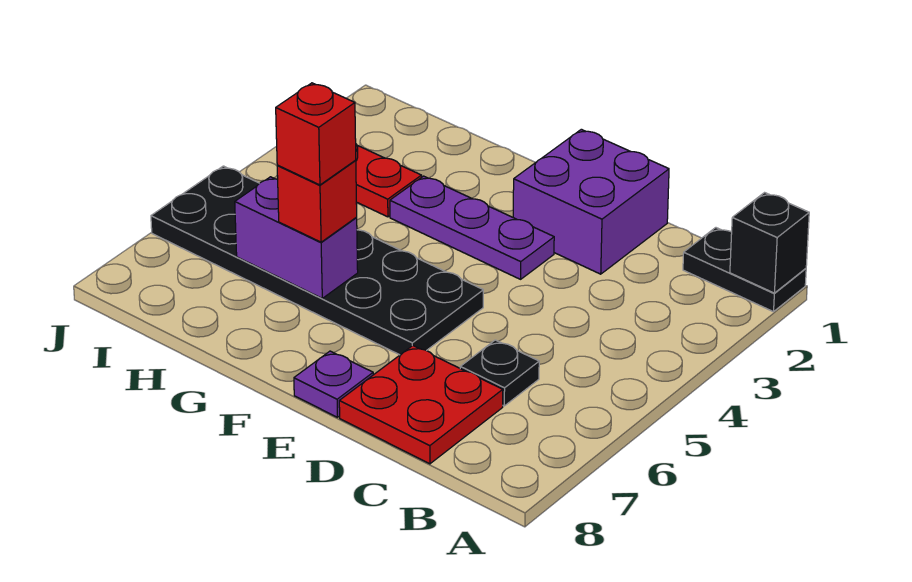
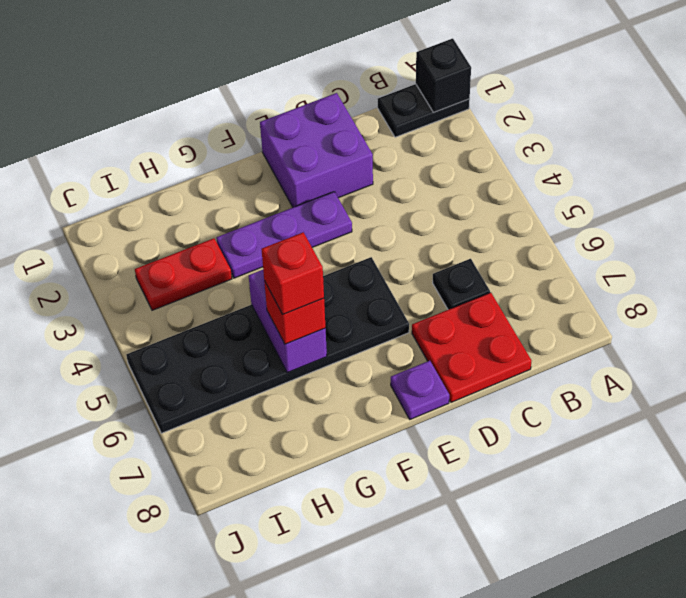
purple brick G6:H6 level 2 -> purple brick G5:G6 level 2

